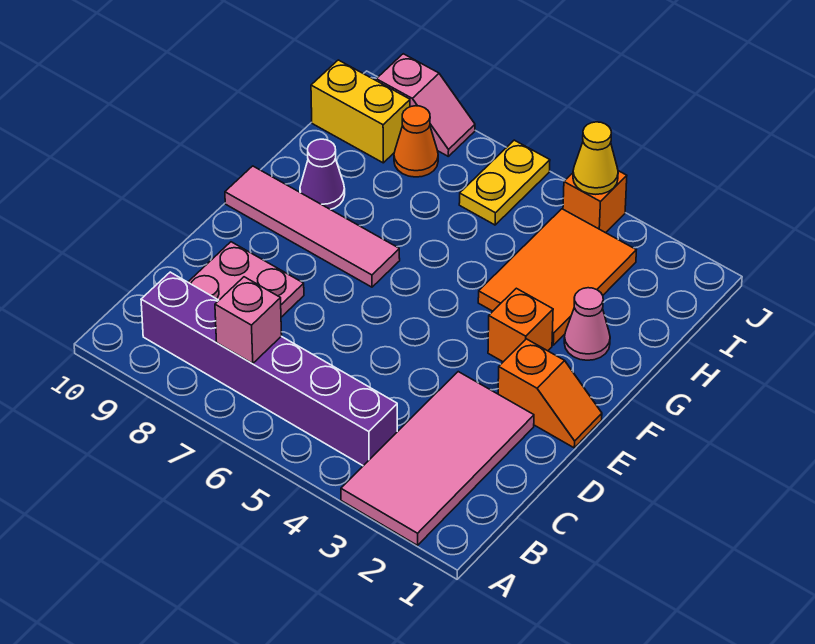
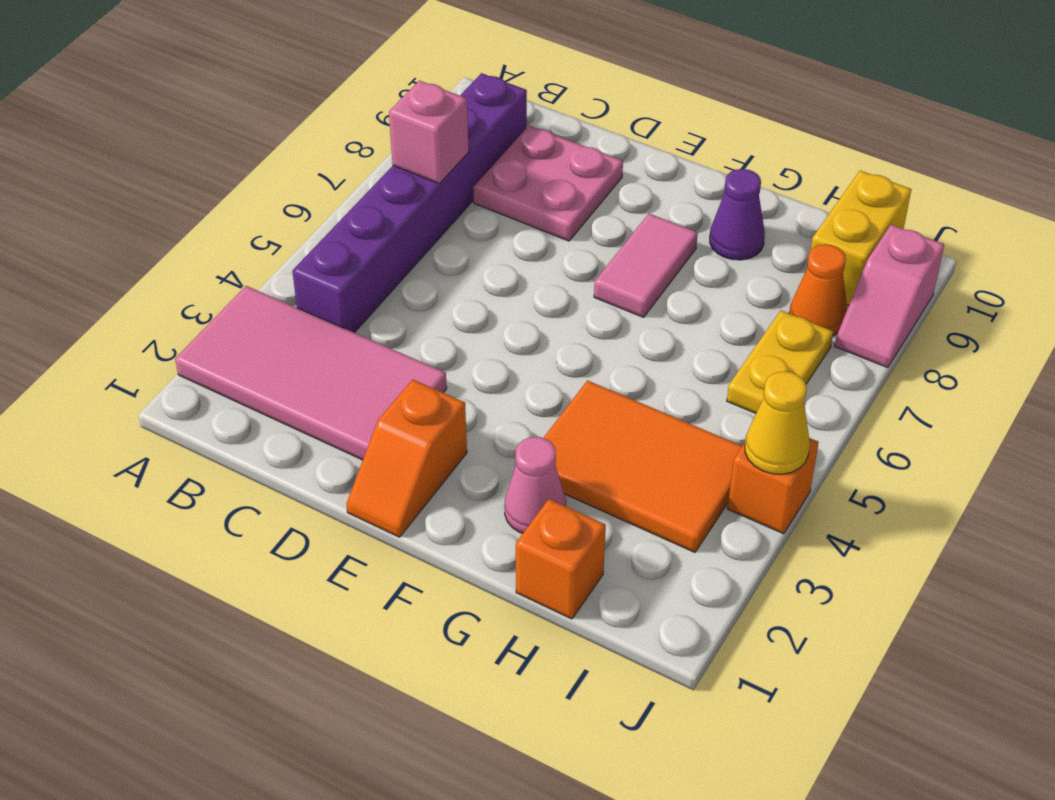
orange brick F3 level 1 -> orange brick H1 level 1
pink tile F7:F10 level 1 -> pink tile F7:F8 level 1
yellow plate I6:J6 level 1 -> yellow plate I6:I7 level 1

